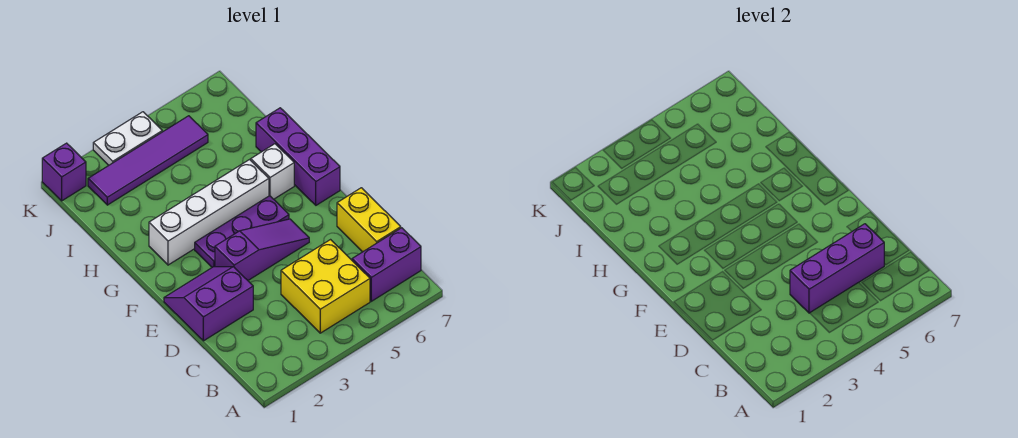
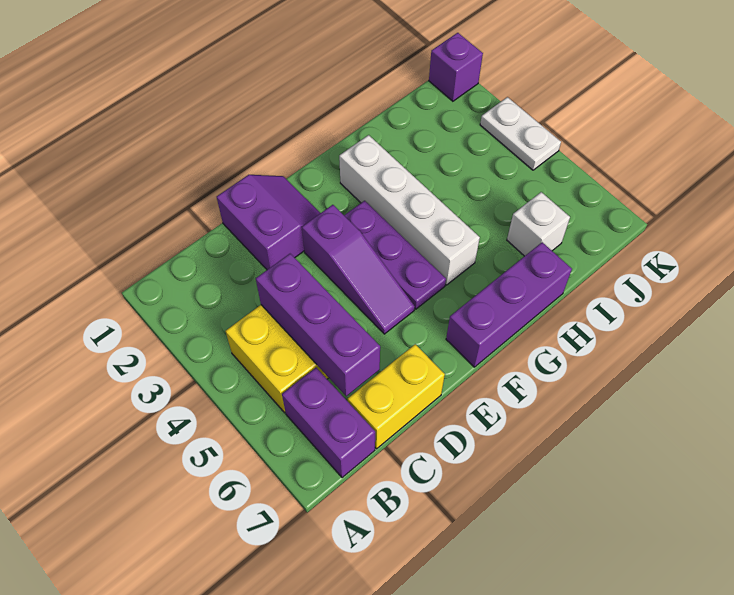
white brick G6 level 1 -> white brick I6 level 1
purple tile J2:J5 level 1 -> none

